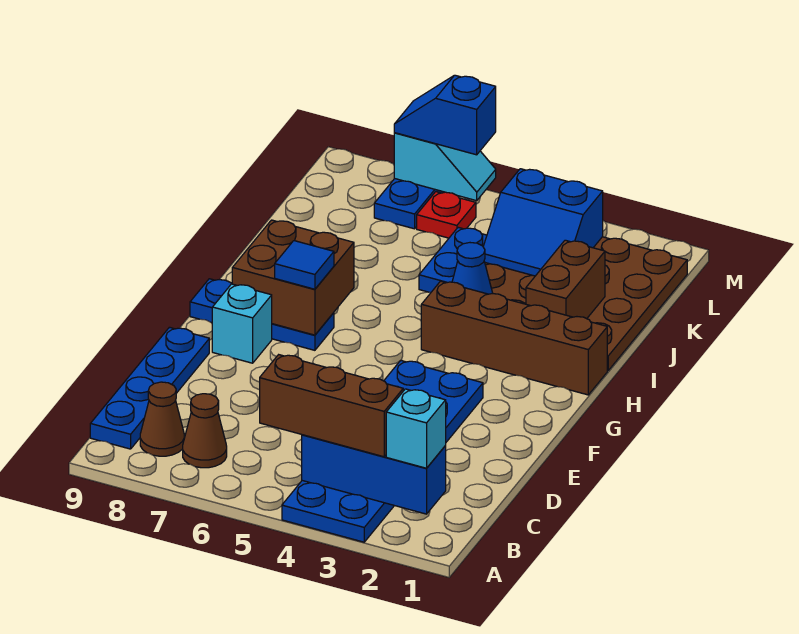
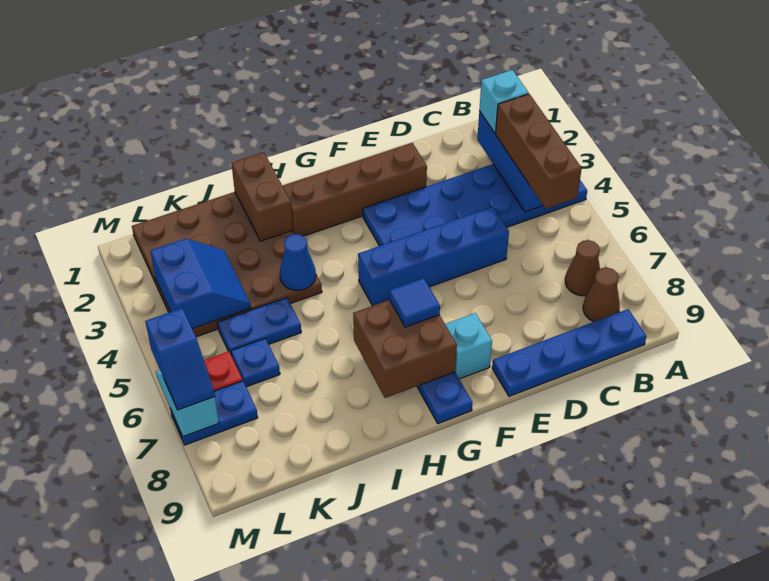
none -> blue brick D5:G5 level 1
brown brick H1:H4 level 1 -> brown brick E2:H2 level 1
brown brick I2:J2 level 2 -> brown brick I1:I2 level 2
none -> blue plate K6 level 1

